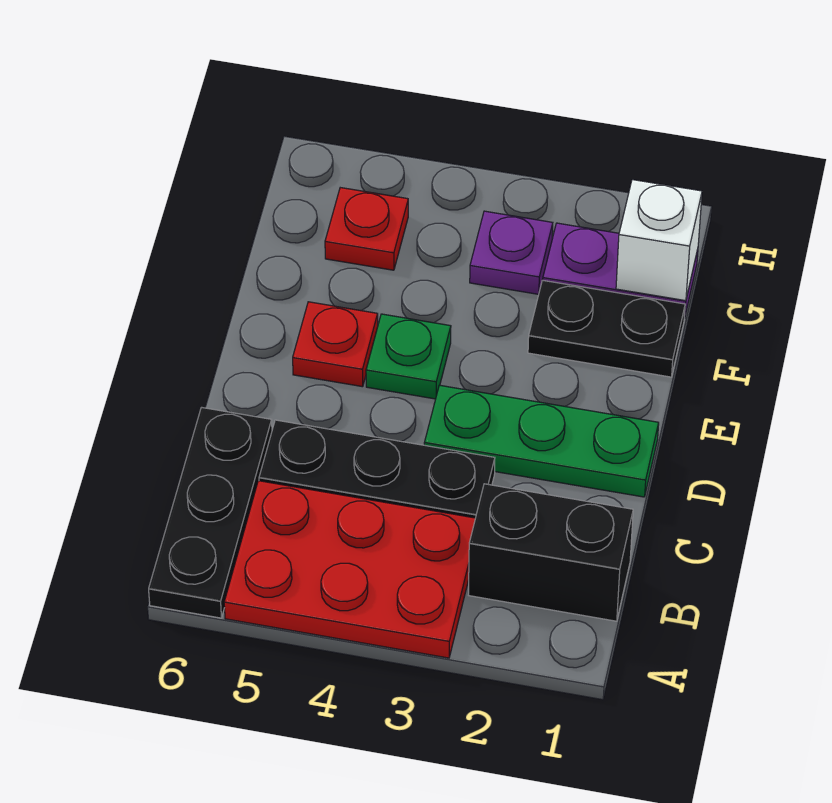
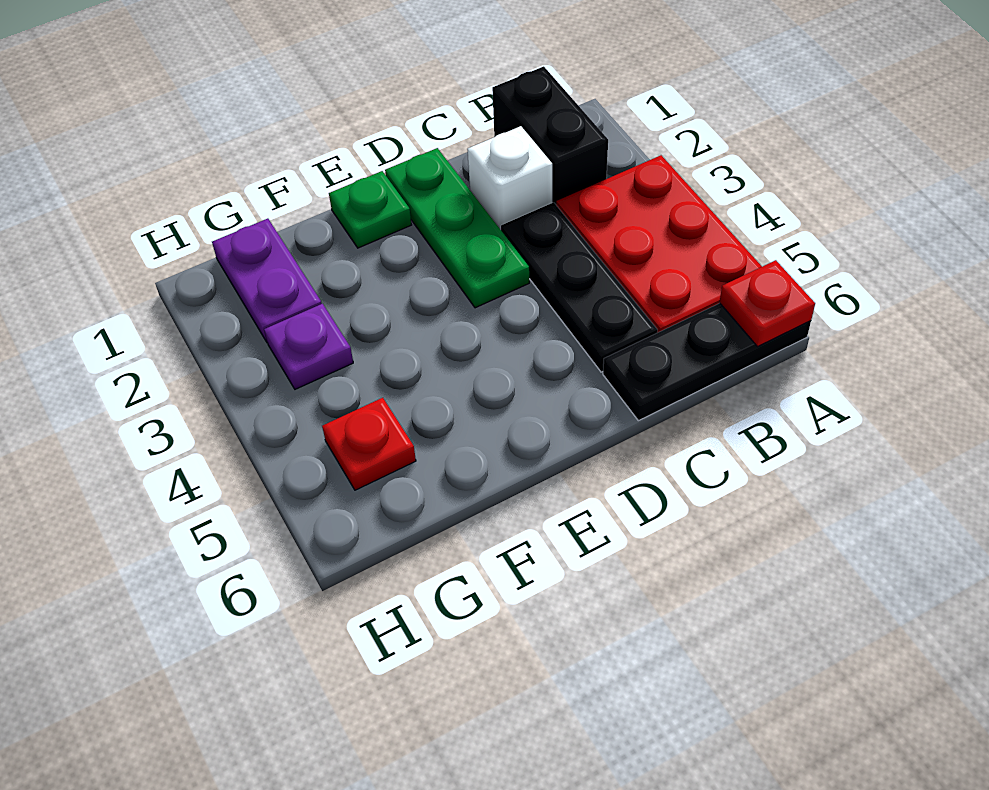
green plate E4 level 1 -> green plate E1 level 1
red plate E5 level 1 -> red plate A6 level 2
black plate F1:F2 level 1 -> none
white brick G1 level 2 -> white brick C2 level 1

